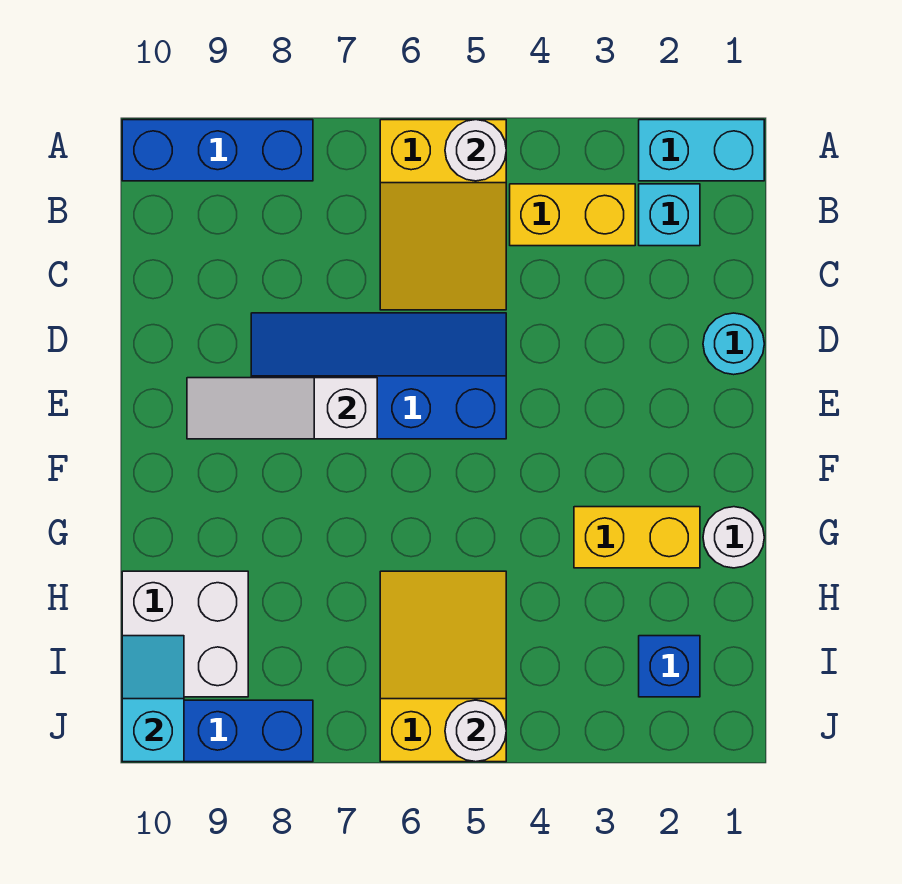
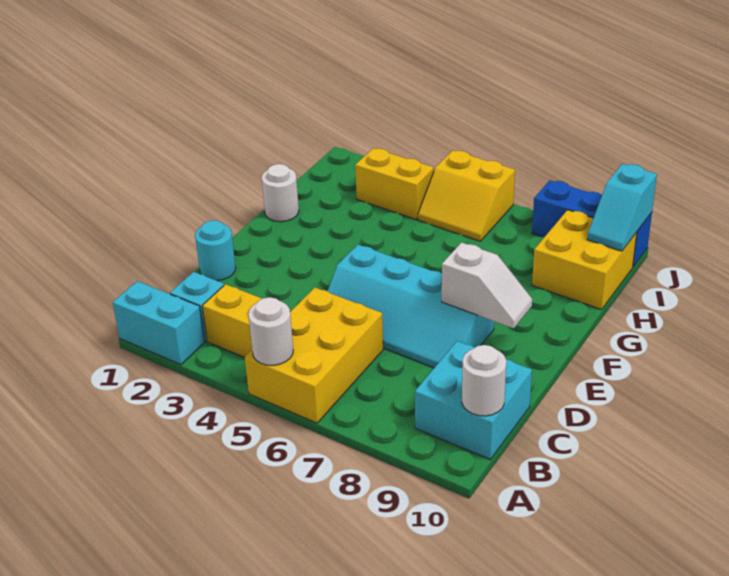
yellow slope A5:C6 level 1 top A -> yellow brick A5:C6 level 1
blue brick A8:A10 level 1 -> none
none -> cyan brick B9:C10 level 1
blue slope D5:E8 level 1 top E -> cyan slope D5:E8 level 1 top E
white slope E7:E9 level 2 top 7 -> white slope E8:E9 level 2 top 8
yellow brick G2:G3 level 1 -> yellow brick I3:I4 level 1
yellow slope H5:J6 level 1 top J -> yellow slope I5:J6 level 1 top J
white brick H9:I10 level 1 -> yellow brick H9:I10 level 1
blue brick I2 level 1 -> none
white round brick J5 level 2 -> white round brick B10 level 2

